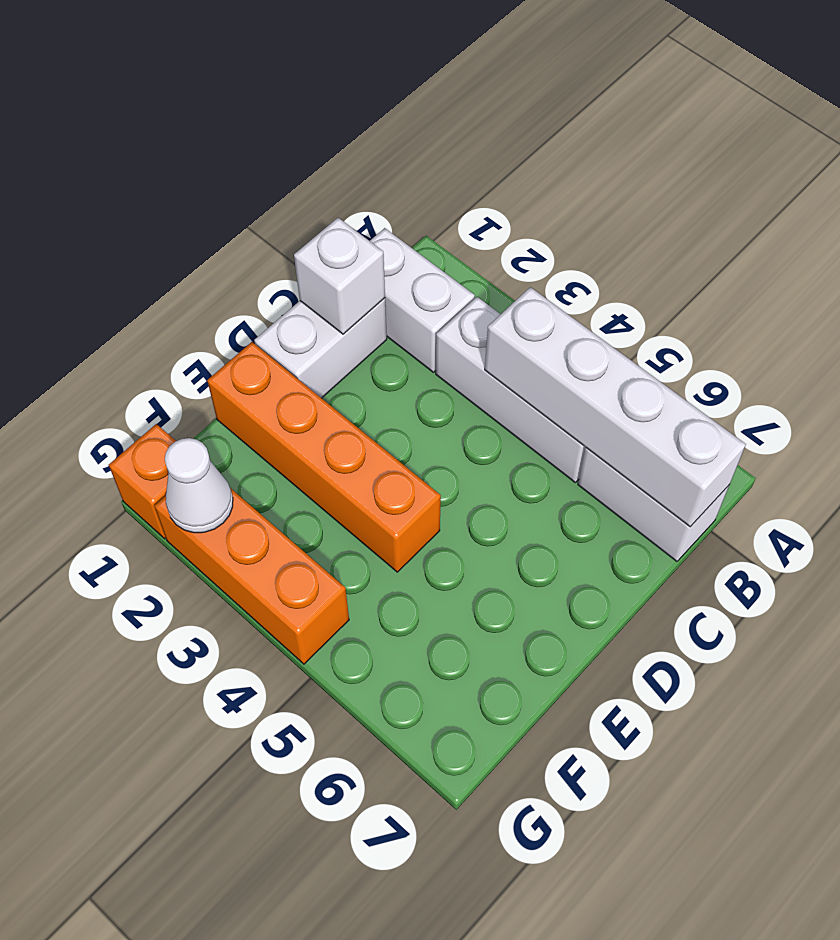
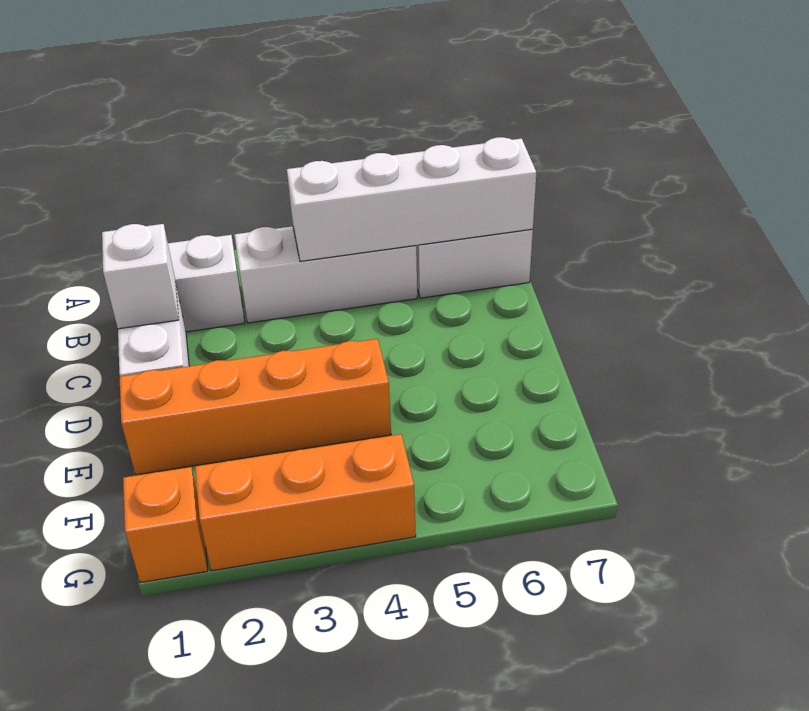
white cone G2 level 2 -> none

